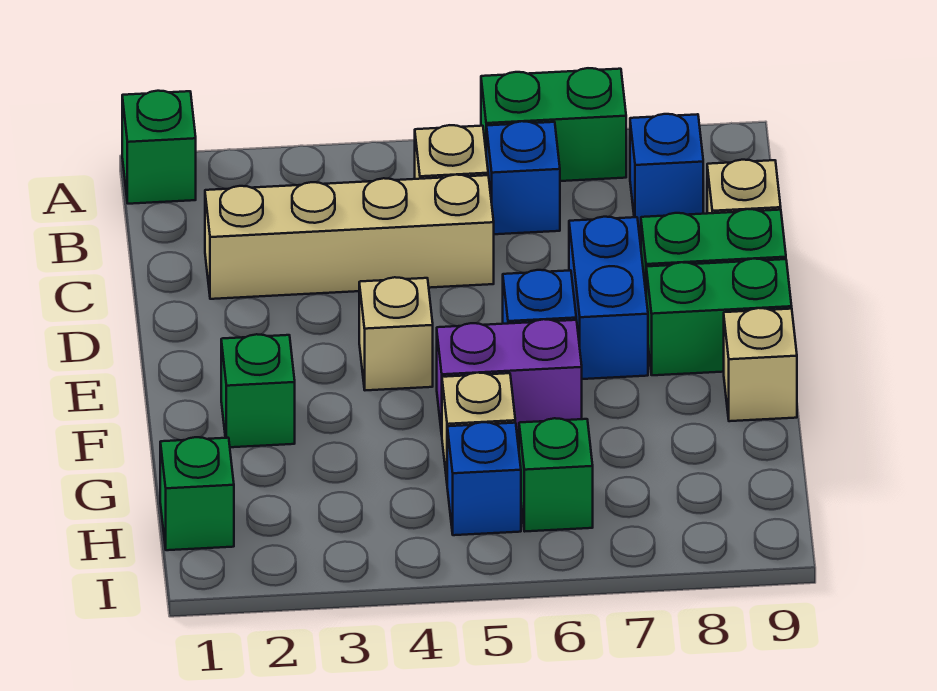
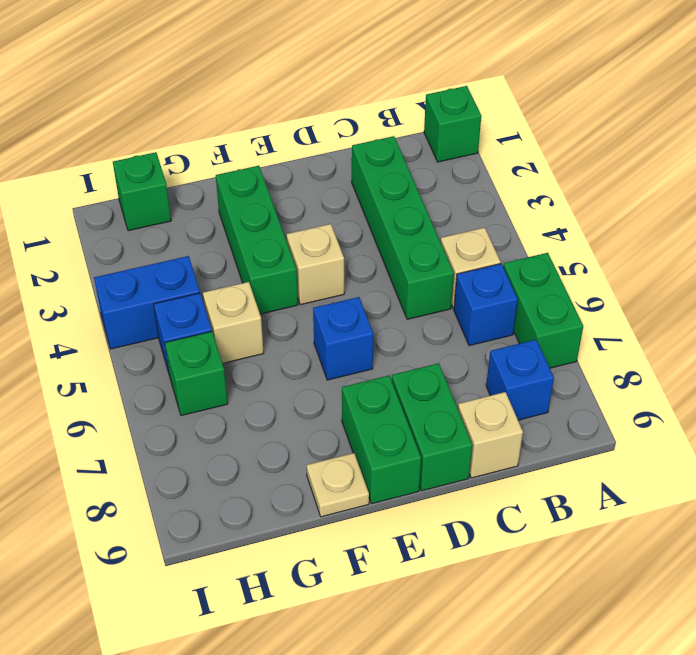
tan brick C2:C5 level 1 -> green brick C2:C5 level 1
blue brick D7:E7 level 1 -> blue brick H4:I4 level 1
green brick F2 level 1 -> green brick F2:F4 level 1
purple brick F5:F6 level 1 -> none
tan brick F9 level 1 -> tan plate F9 level 1

